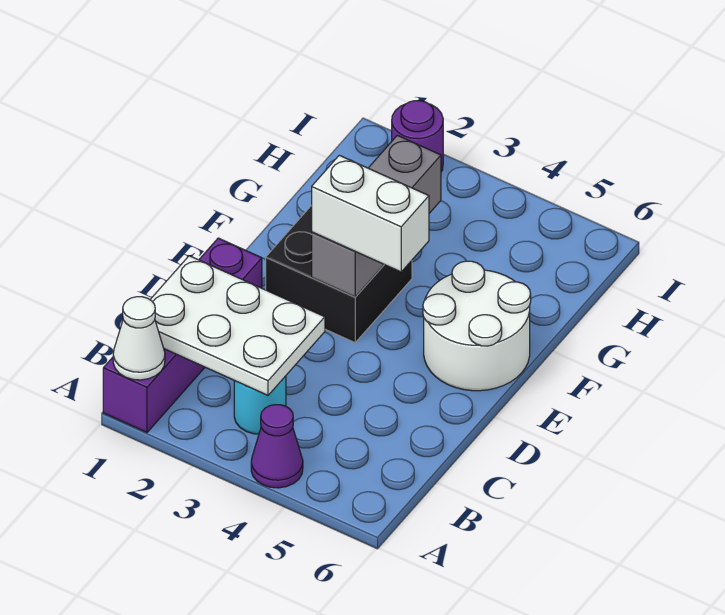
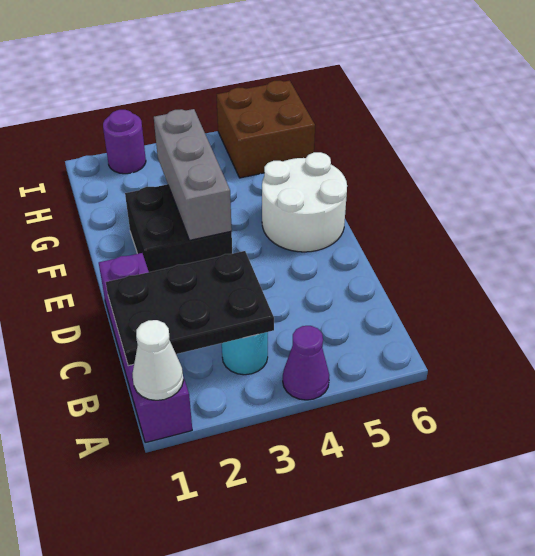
white plate B1:C3 level 2 -> black plate B1:C3 level 2
white brick E3:E4 level 3 -> none
none -> brown brick H5:I6 level 1

